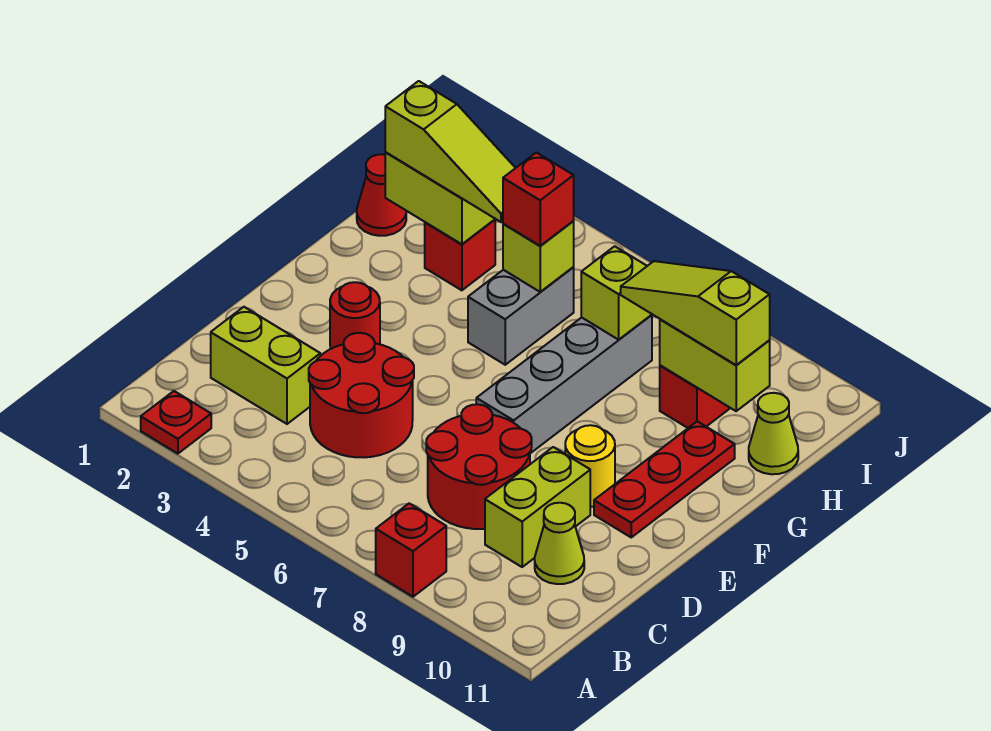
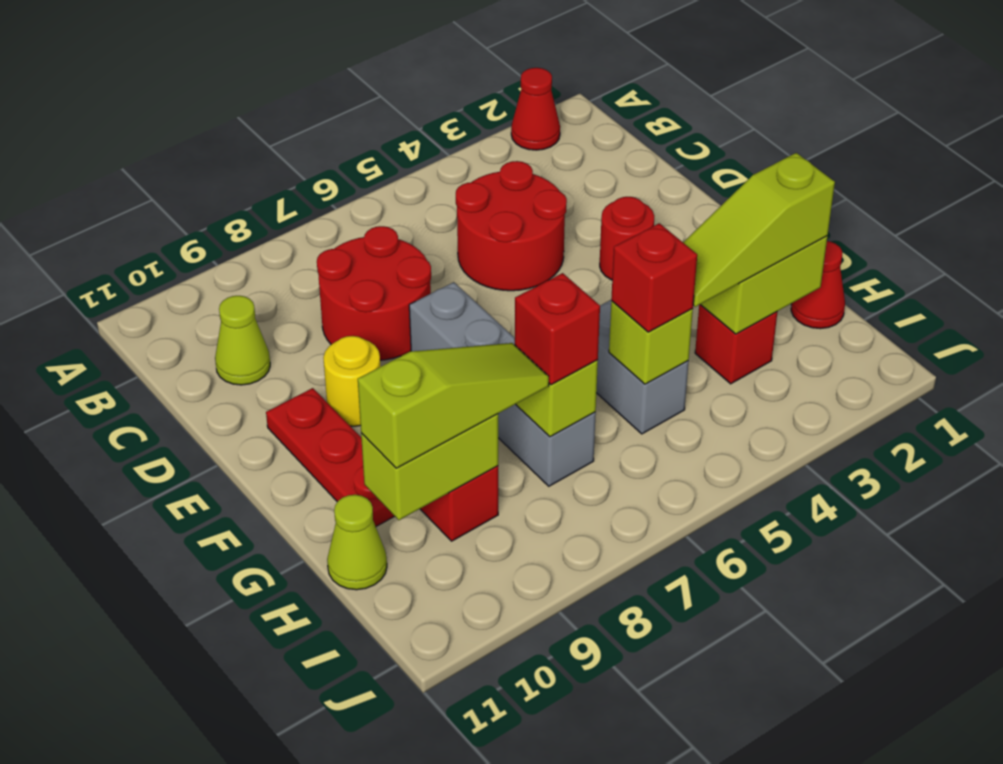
red plate A2 level 1 -> red cone A2 level 1
red brick A8 level 1 -> red brick H7 level 3
lime brick C2:C3 level 1 -> none
lime brick C9:D9 level 1 -> none

